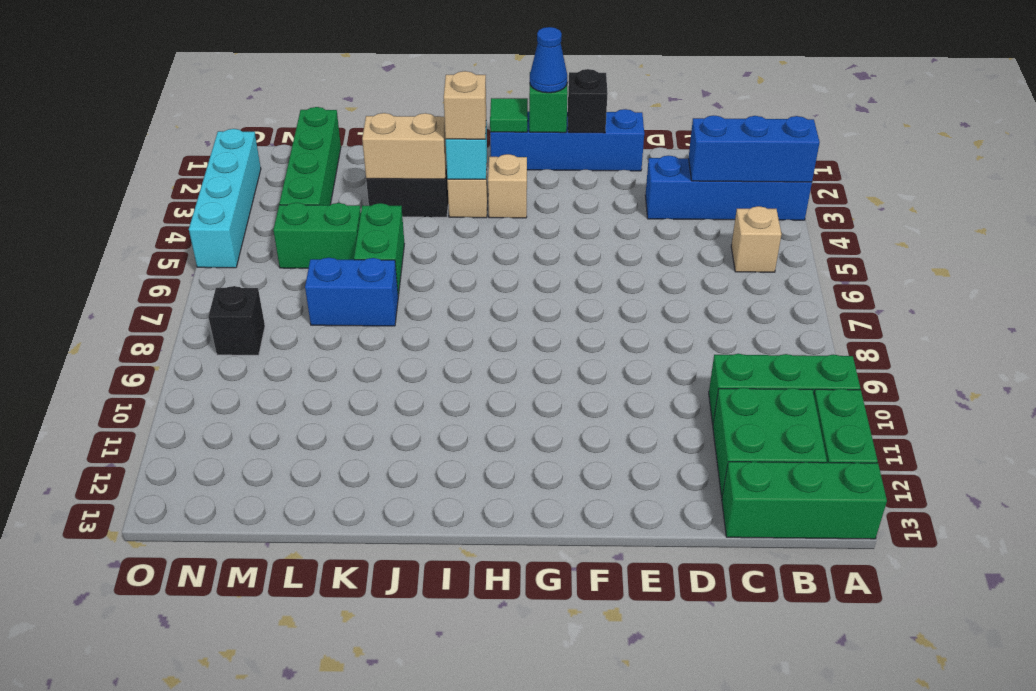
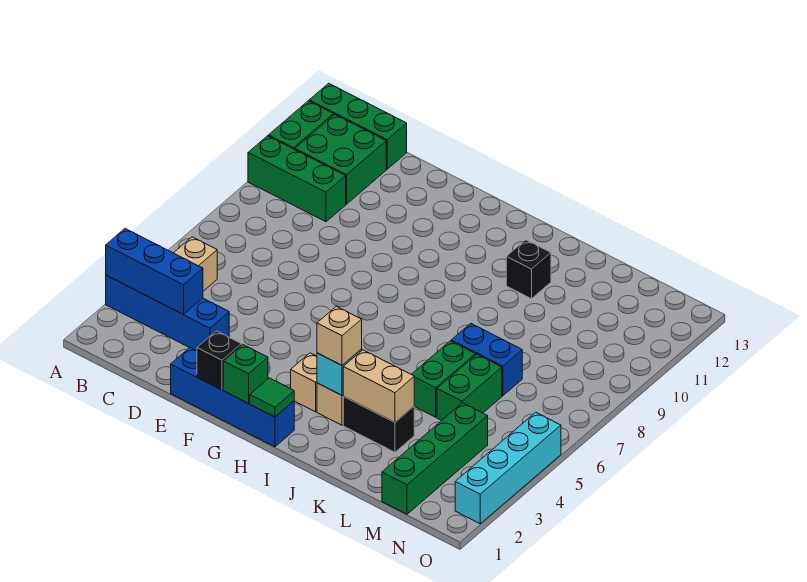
blue cone G1 level 3 -> none
green brick L5:M5 level 1 -> green brick L5:L6 level 1
black brick N8 level 1 -> black brick J11 level 1

